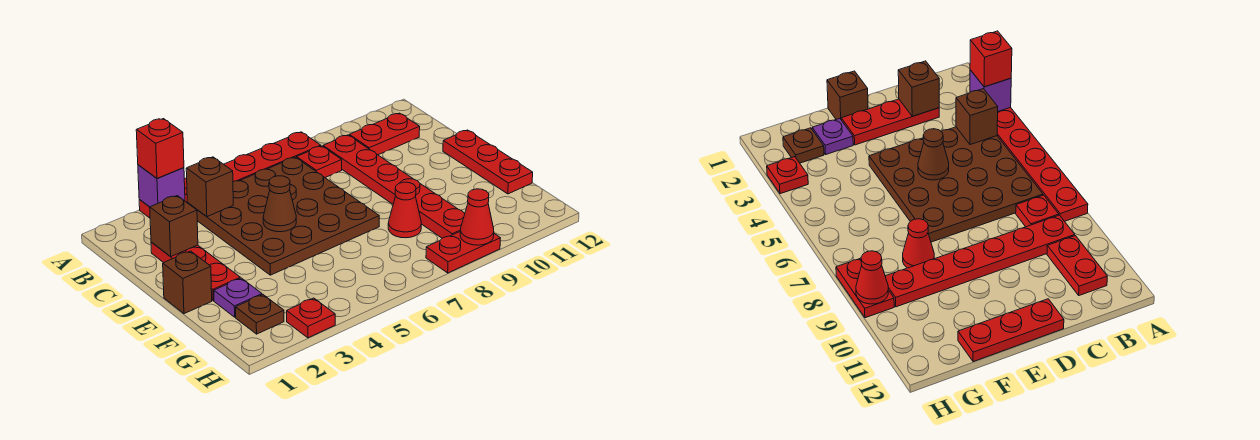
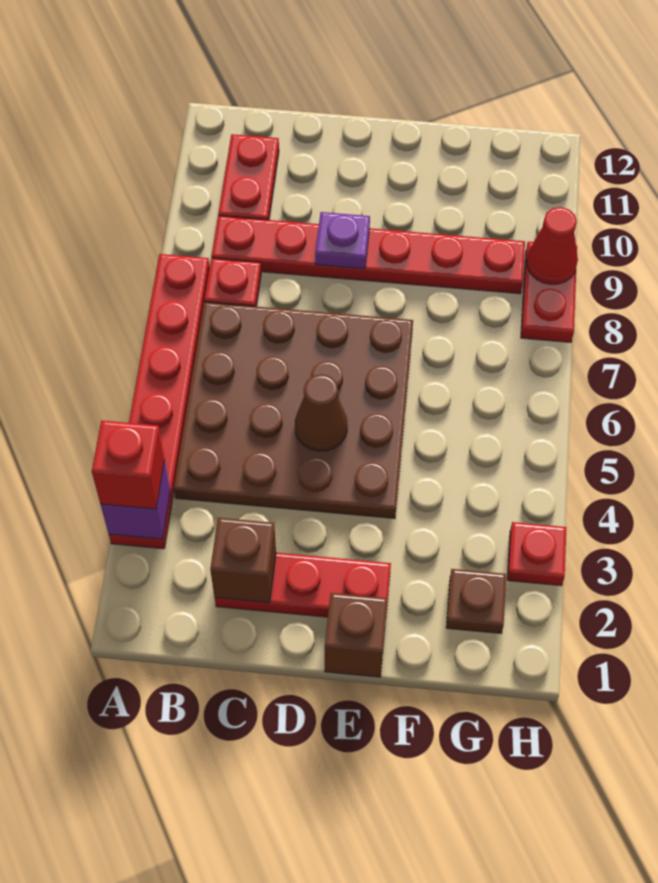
brown brick B4 level 2 -> none
red plate D12:F12 level 1 -> none
purple plate F2 level 1 -> purple plate D9 level 2
red cone F8 level 1 -> none

